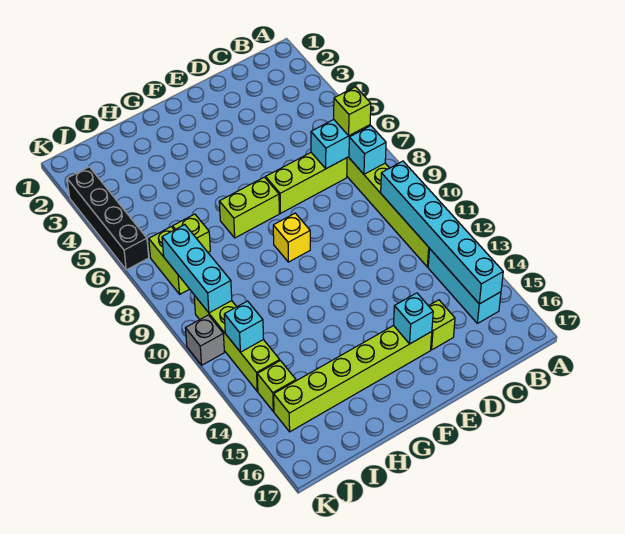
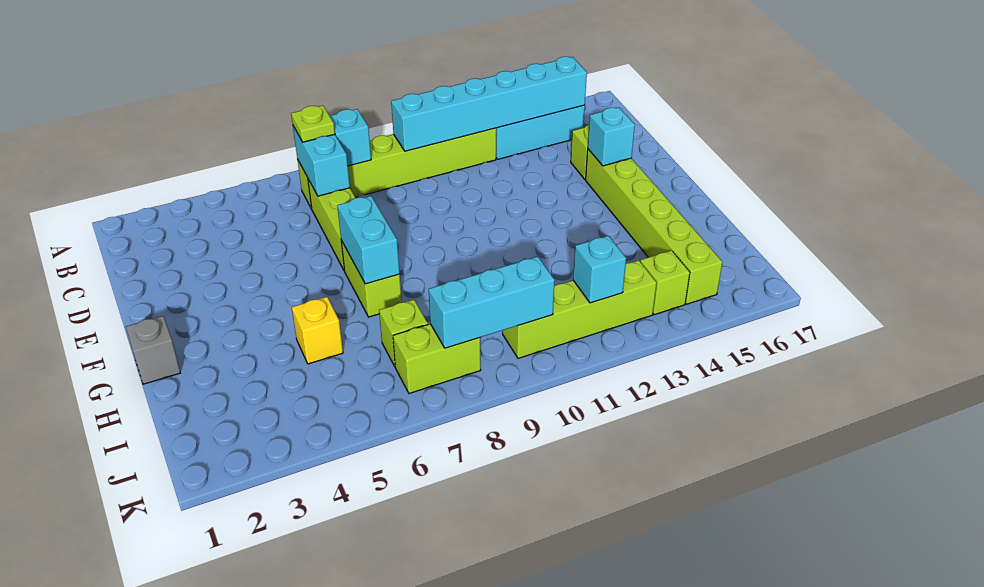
lime brick B7 level 3 -> lime plate B7 level 3
none -> cyan brick F7:G7 level 2
yellow brick F9 level 1 -> yellow brick H5 level 1
black brick K3:K6 level 1 -> none
grey brick K11 level 1 -> grey brick G1 level 1

